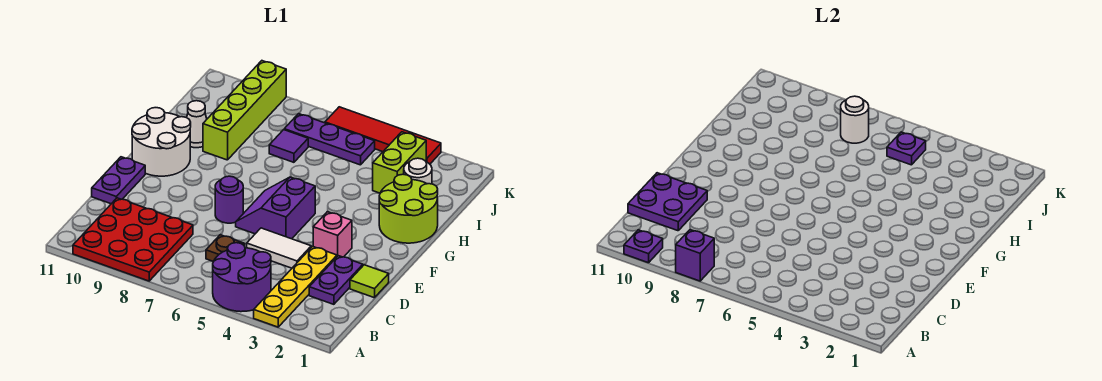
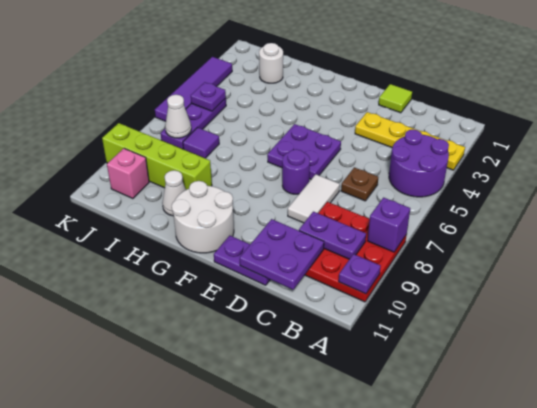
purple plate C2:D2 level 1 -> purple plate B9:C9 level 2
white tile D4:D5 level 1 -> white tile D7:D8 level 1
pink brick E3 level 1 -> pink brick J10 level 1
purple slope E5:F6 level 1 top 5 -> purple plate E5:F6 level 1
lime round brick G1:H2 level 1 -> none
lime brick I3:J3 level 1 -> none
white round brick J7 level 2 -> white cone J7 level 2
red tile K3:K6 level 1 -> purple tile K3:K6 level 1

